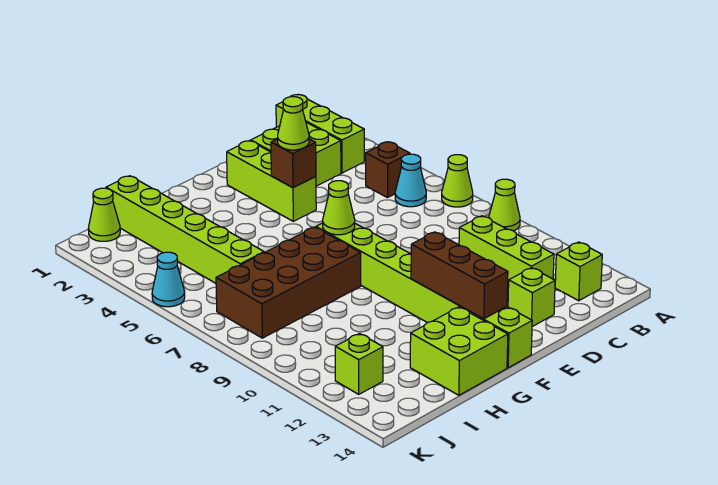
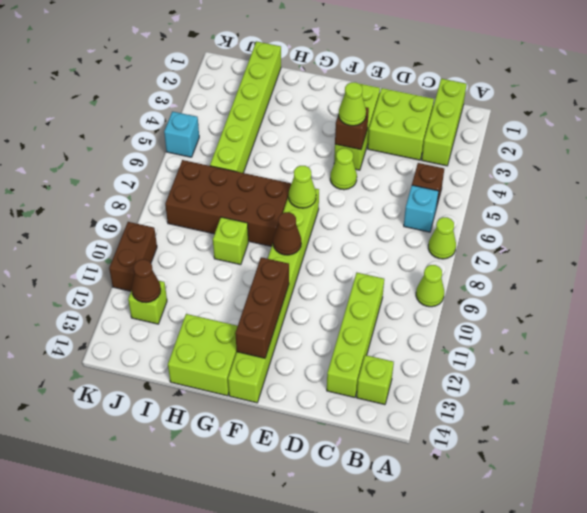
cyan cone B6 level 1 -> cyan brick B6 level 1
lime brick C10:C12 level 1 -> lime brick C10:C13 level 1
lime brick D13 level 1 -> lime brick H9 level 1
none -> brown cone F9 level 2
lime cone J1 level 1 -> lime cone E5 level 1
none -> brown cone J12 level 2
cyan cone K5 level 1 -> cyan brick K5 level 1
none -> brown brick K10:K11 level 1

